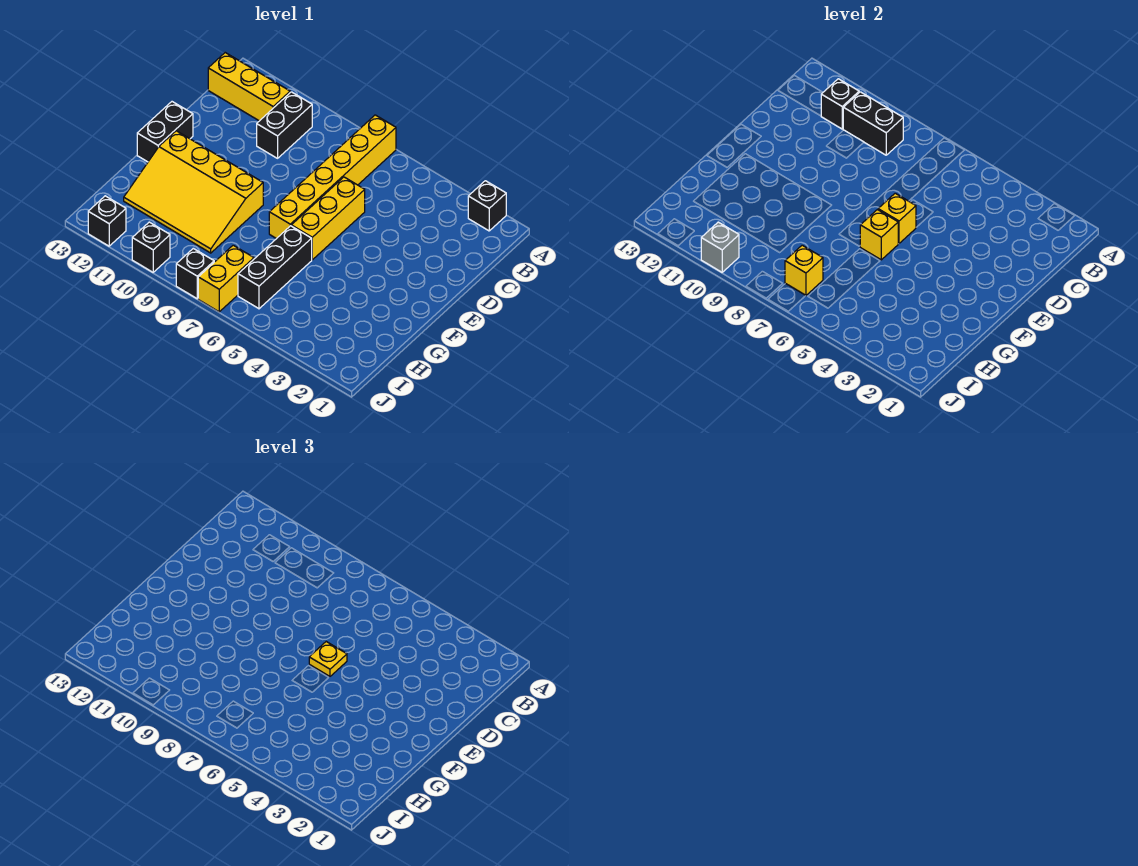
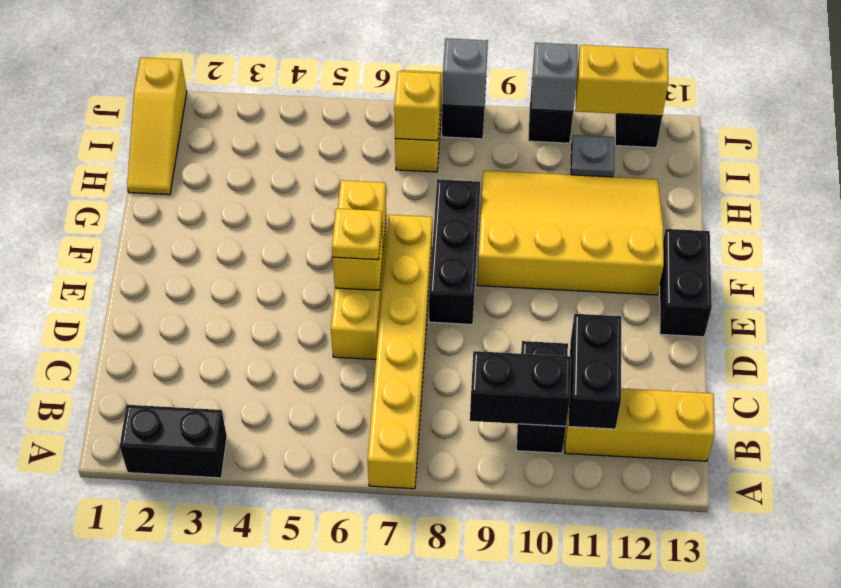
black brick A2 level 1 -> black brick A2:A3 level 1
black brick B11 level 2 -> black brick B11:C11 level 2
black brick G6:I6 level 1 -> black brick E8:G8 level 1
none -> yellow slope H1:J1 level 1 top J
none -> grey plate I11 level 1
none -> grey brick J8 level 2
none -> yellow brick J11:J12 level 2

